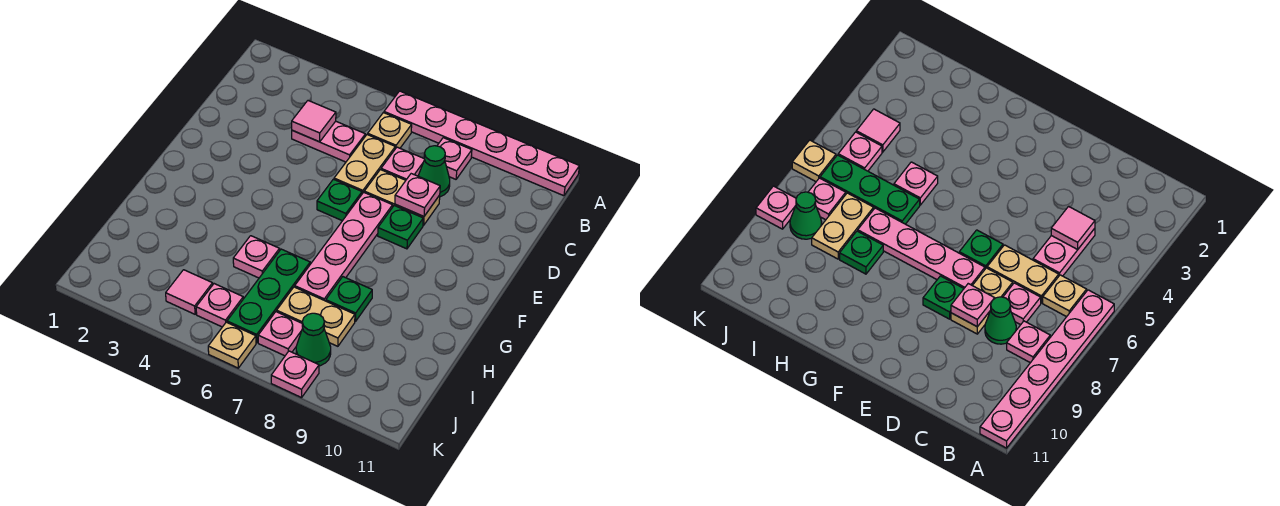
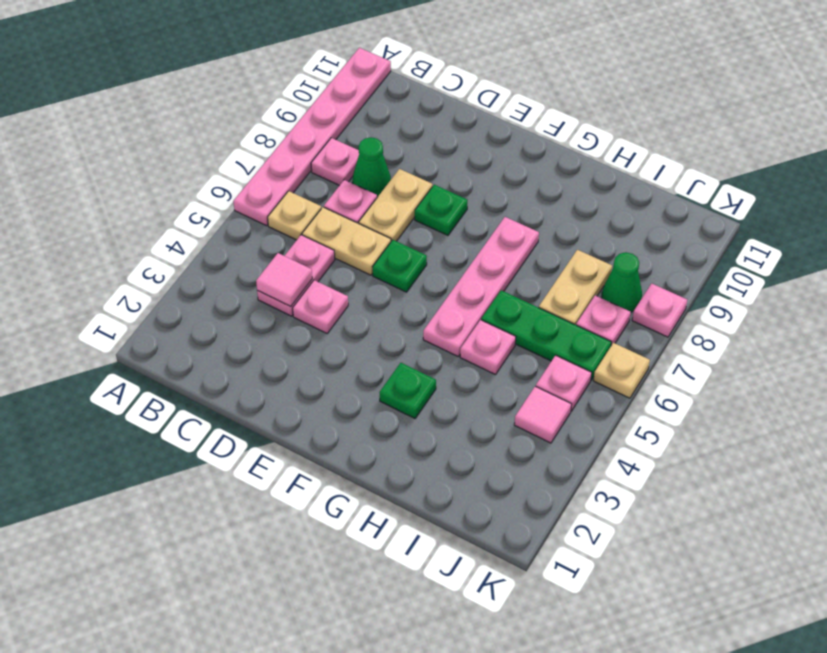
pink plate D8 level 2 -> pink plate D4 level 1
pink plate E7:H7 level 1 -> pink plate G5:G8 level 1
green plate H8 level 1 -> green plate G3 level 1

